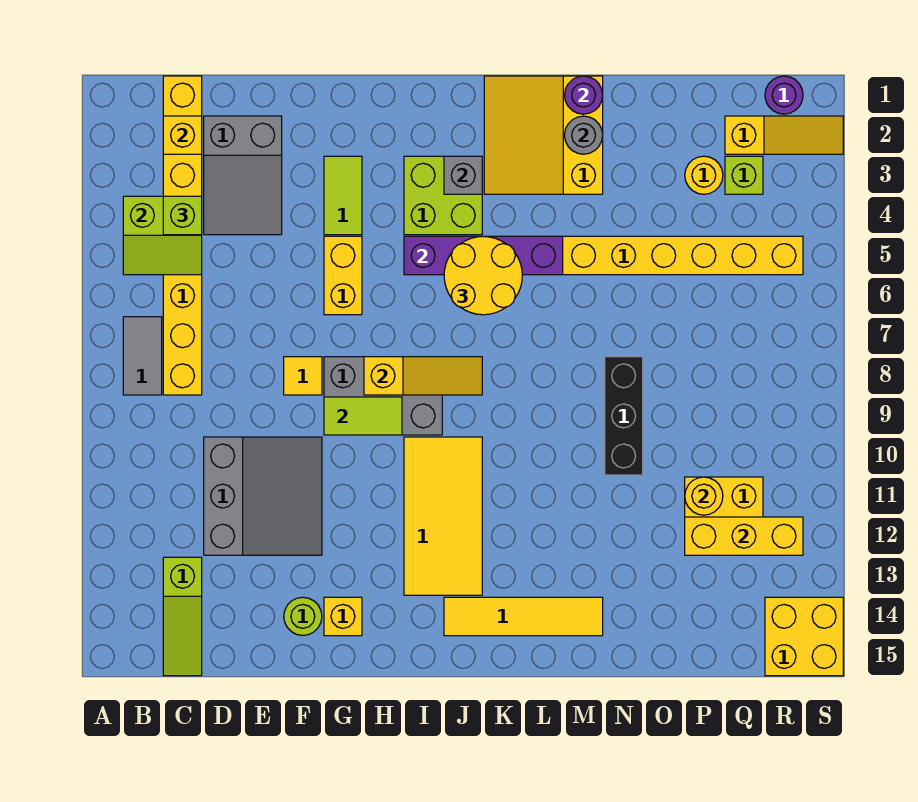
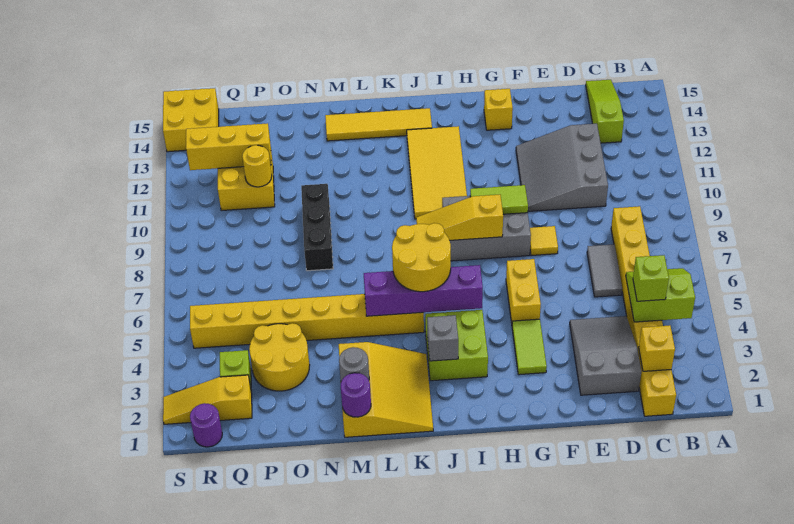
grey tile B7:B8 level 1 -> grey tile D6:D7 level 1
lime round brick F14 level 1 -> none
yellow round brick P3 level 1 -> yellow round brick O3:P4 level 1

